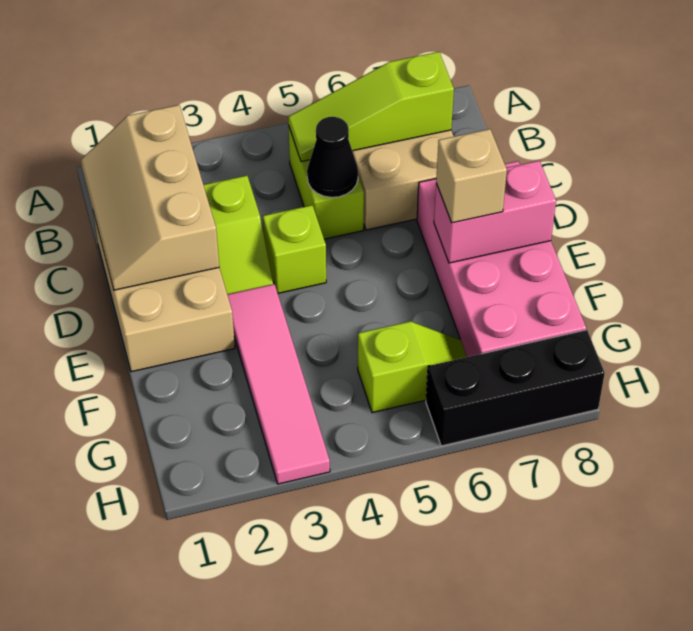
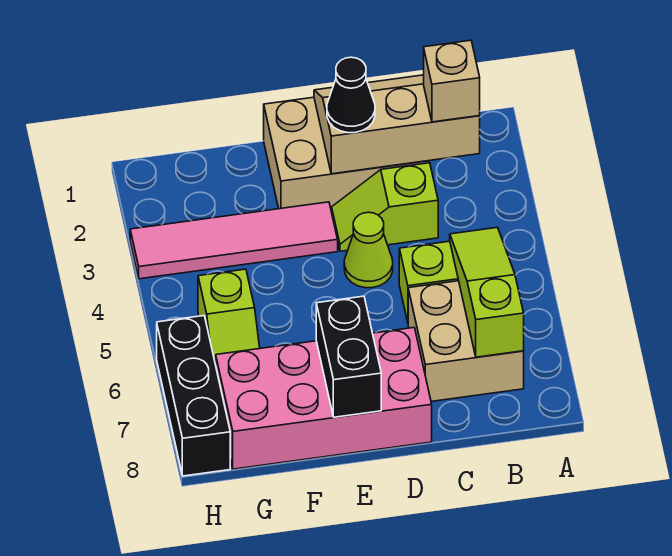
black cone C5 level 2 -> black cone D2 level 3
lime brick D4 level 1 -> lime cone D4 level 1
pink brick E7:E8 level 2 -> black brick E7:E8 level 2
tan brick E7 level 3 -> tan brick B2 level 3

